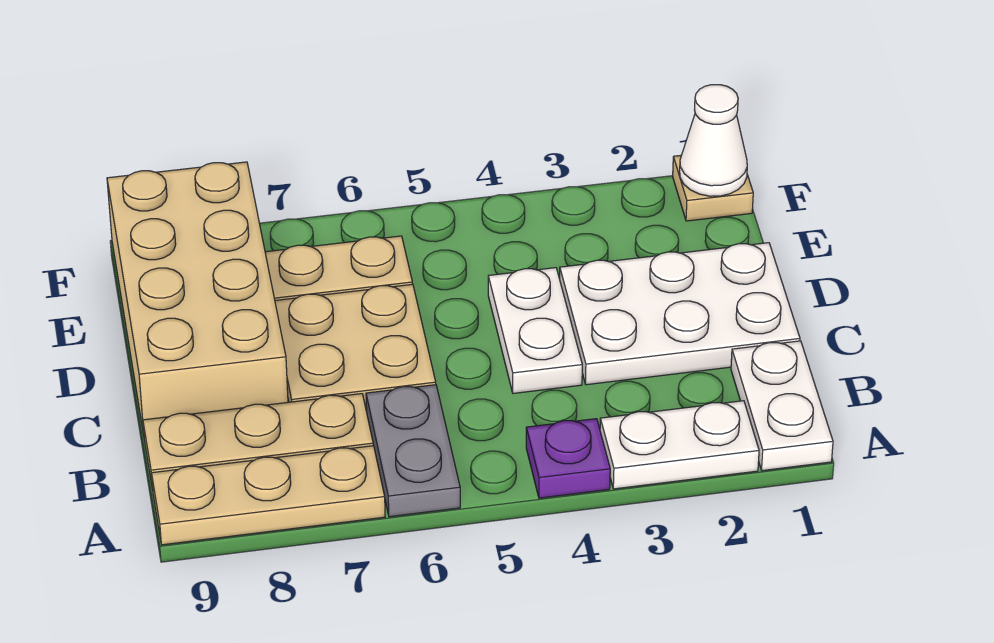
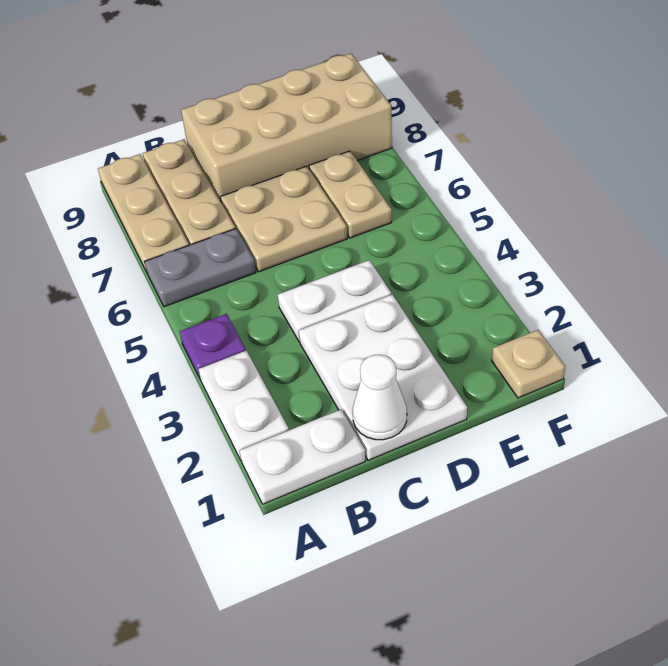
white cone F1 level 2 -> white cone C1 level 2

